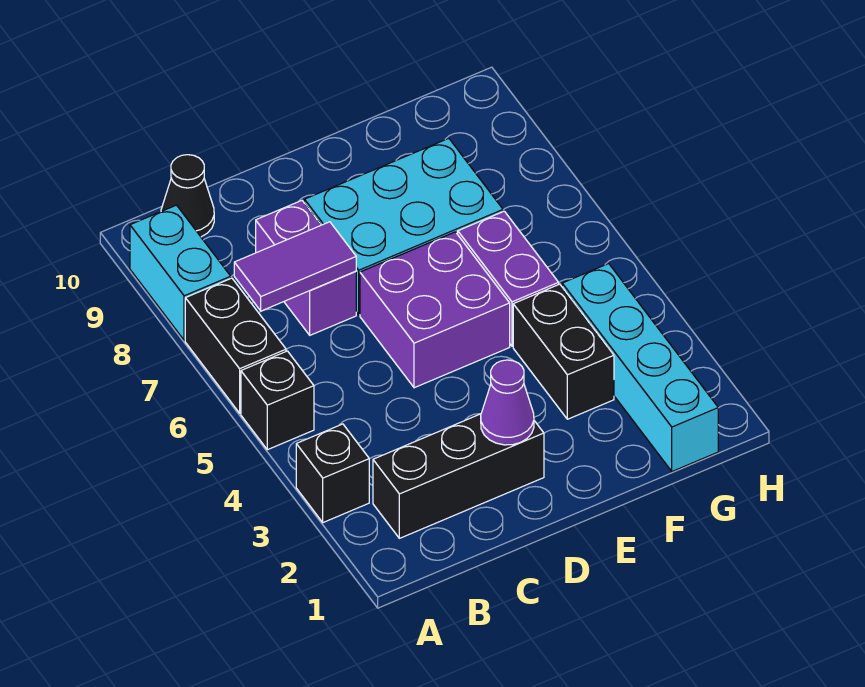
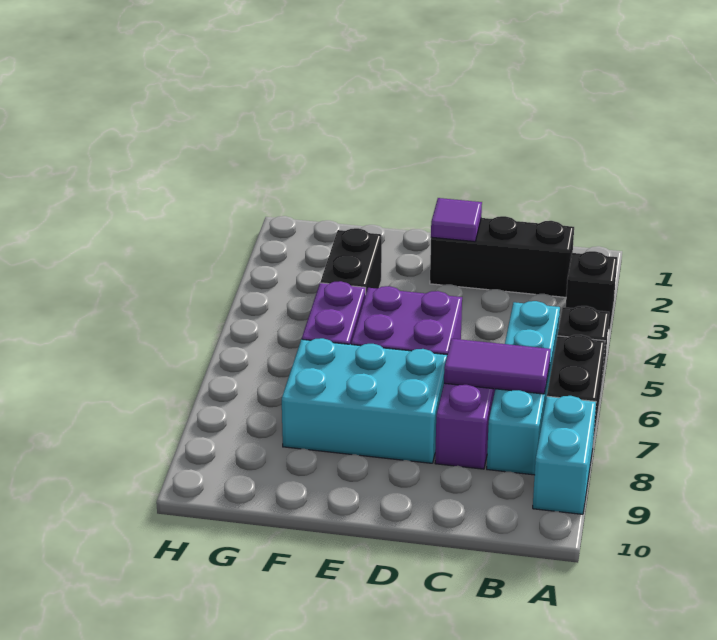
black cone B10 level 1 -> none
purple cone D2 level 2 -> purple tile D2 level 2
cyan brick G1:G4 level 1 -> cyan brick B5:B8 level 1

